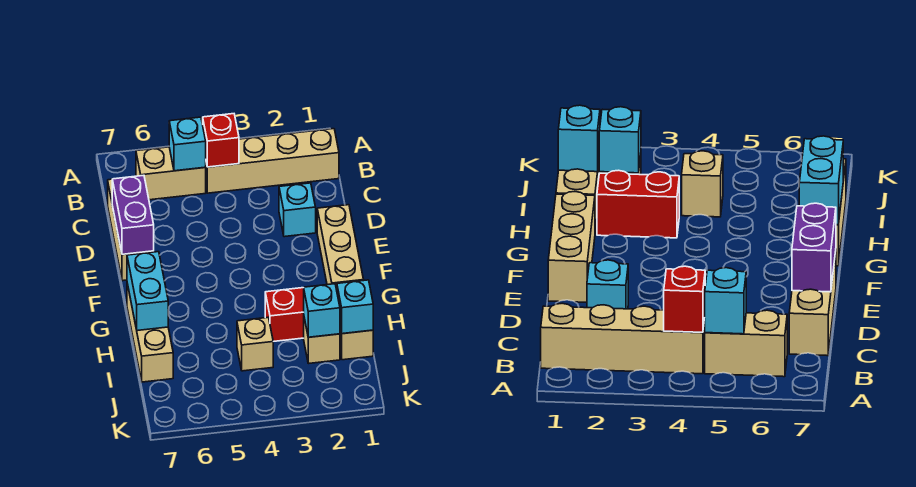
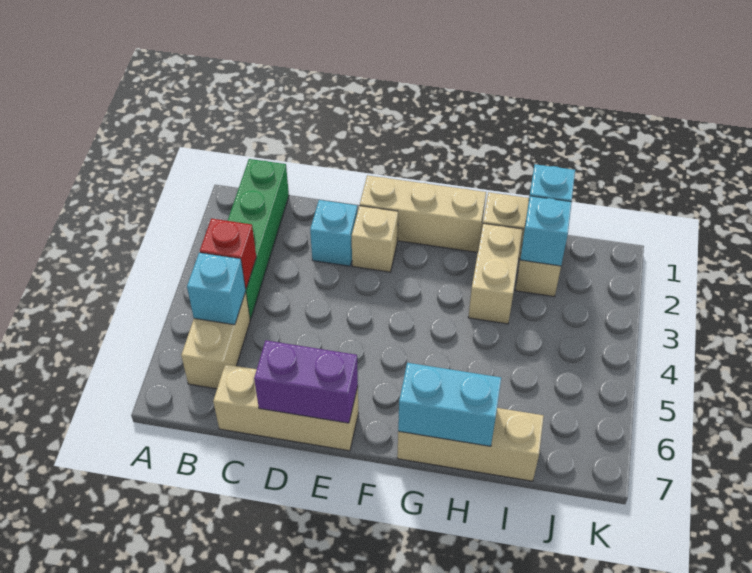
tan brick B1:B4 level 1 -> green brick B1:B4 level 1
red brick H2:H3 level 1 -> tan brick H2:H3 level 1
tan brick I4 level 1 -> tan brick E2 level 1

